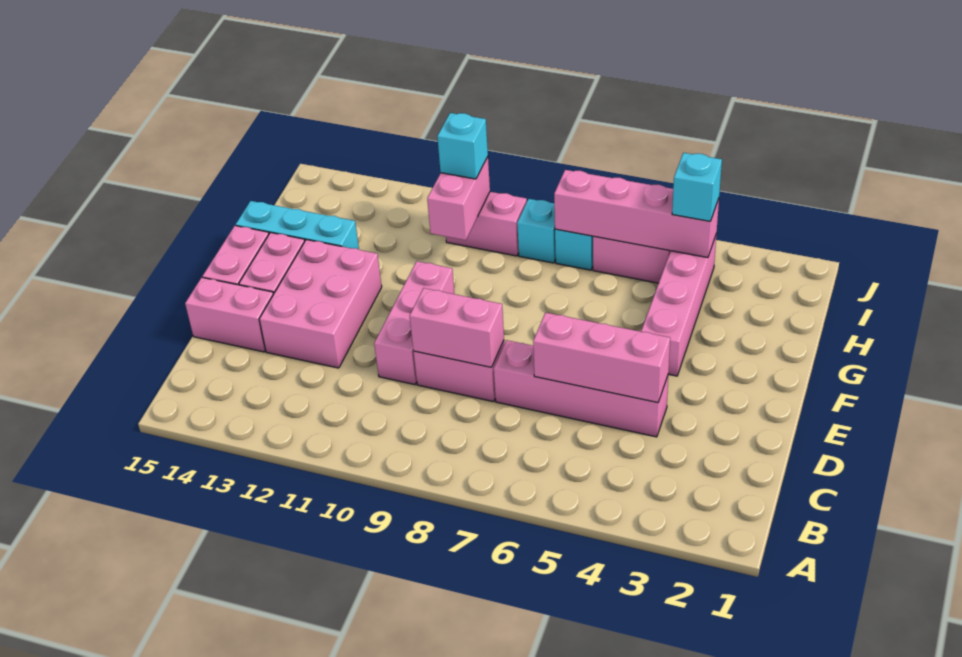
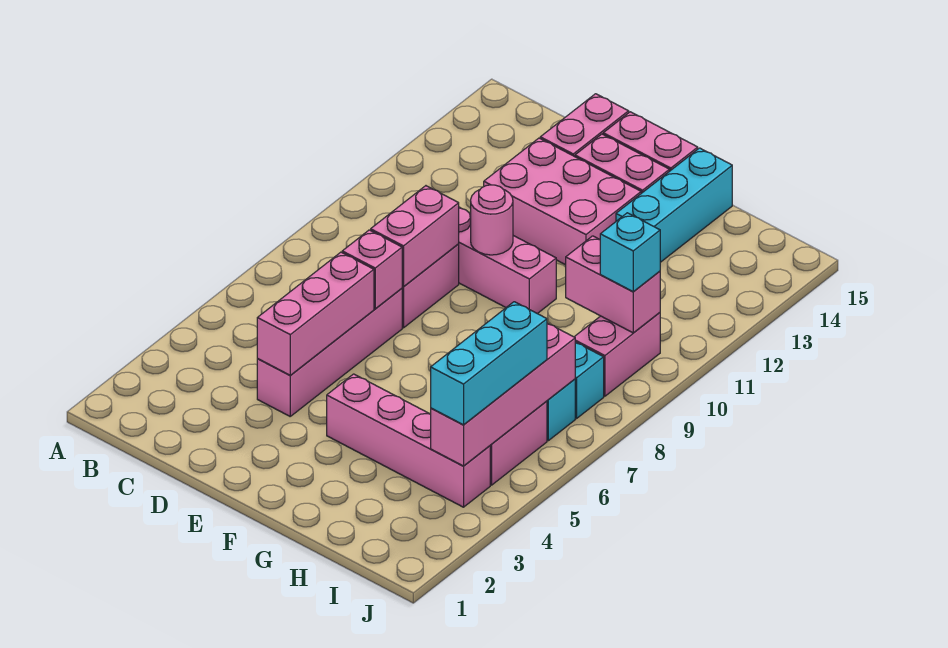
none -> pink brick D7 level 2
none -> pink round brick E10 level 2
cyan brick I4 level 3 -> cyan brick I4:I6 level 3

